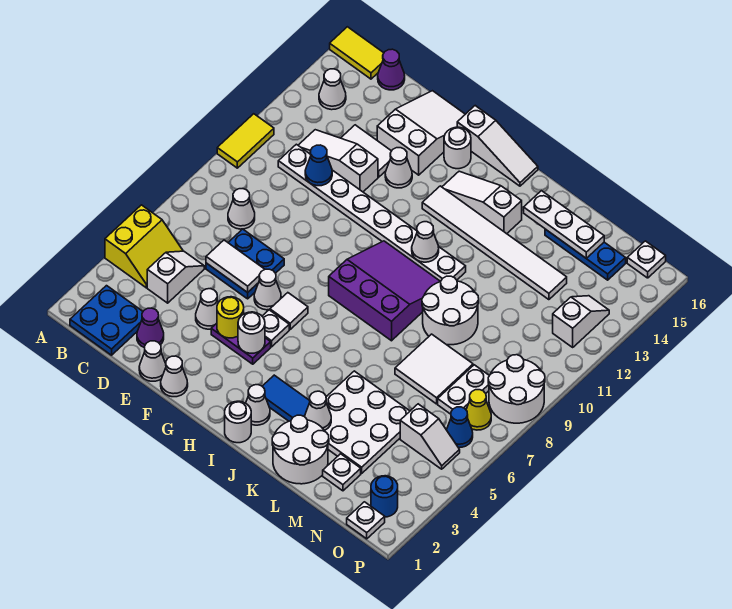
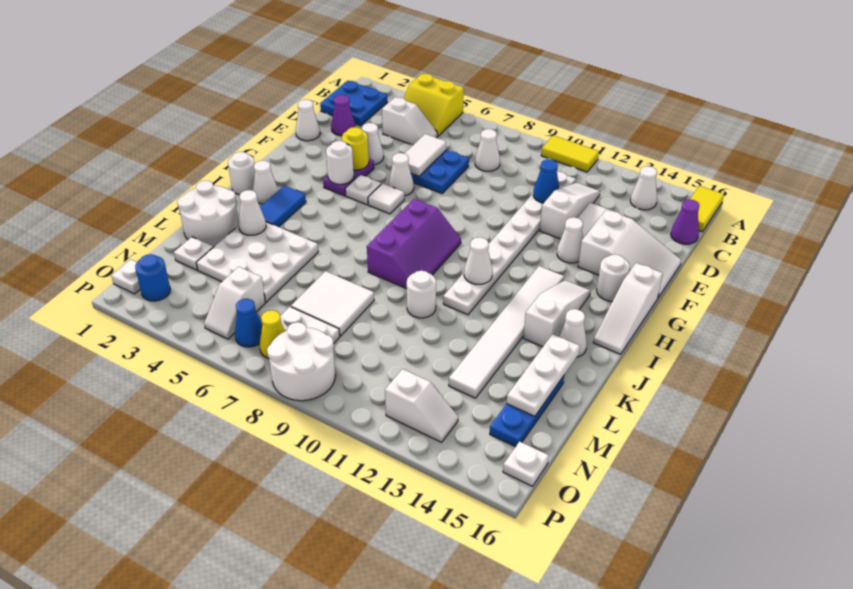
white cone F1 level 1 -> white cone J15 level 1
purple slope H8:J10 level 1 top 8 -> purple slope H8:J9 level 1 top 8
white round brick K9:L10 level 1 -> white round brick K10 level 1

